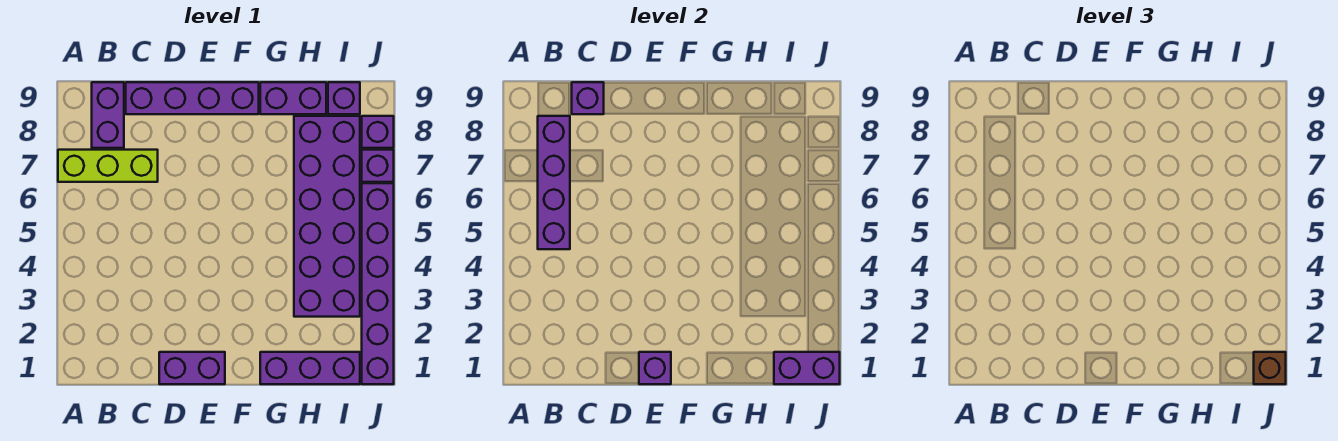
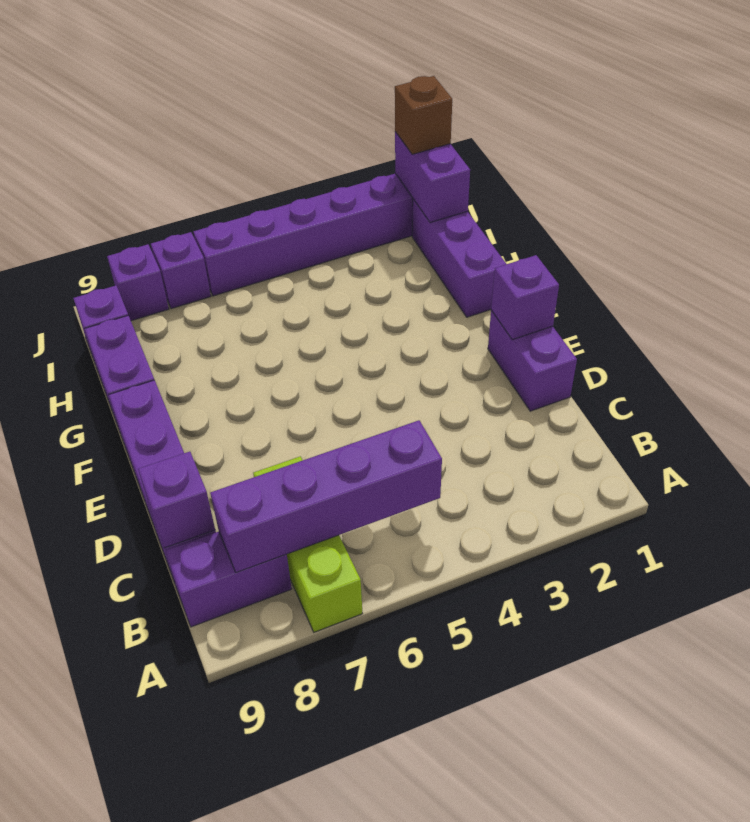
purple brick H3:I8 level 1 -> none

